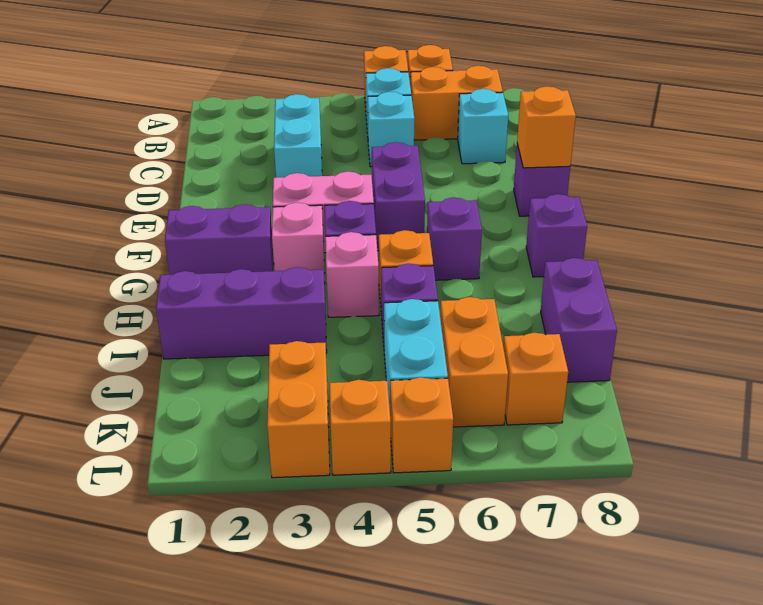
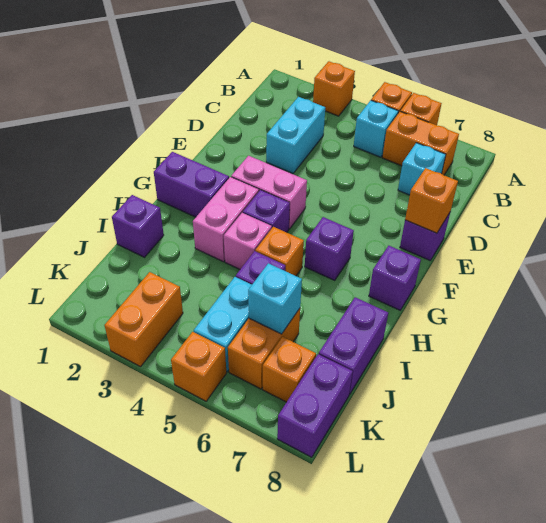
cyan brick C5 level 1 -> cyan brick J6 level 2
purple brick E5:F5 level 1 -> purple brick K8:L8 level 1
pink brick G3 level 1 -> pink brick G3:H3 level 1
purple brick I1:I3 level 1 -> purple brick I1 level 1
orange brick L4 level 1 -> orange brick A3 level 1

